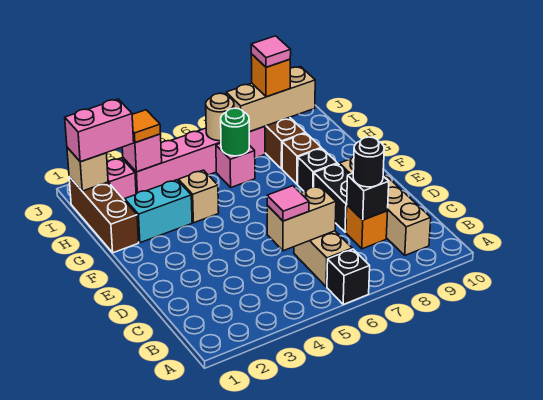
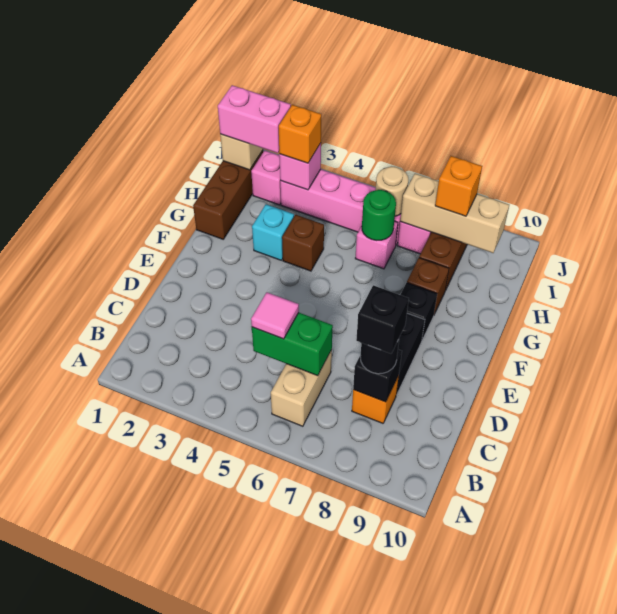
black brick A6 level 1 -> black brick C8 level 4
tan brick B9:E9 level 1 -> none
tan brick C5:C6 level 2 -> green brick C5:C6 level 2
cyan brick G2:G3 level 1 -> cyan brick G3 level 1
tan brick G4 level 1 -> brown brick G4 level 1
orange tile I3 level 3 -> orange brick I3 level 3
pink tile I8 level 4 -> none

